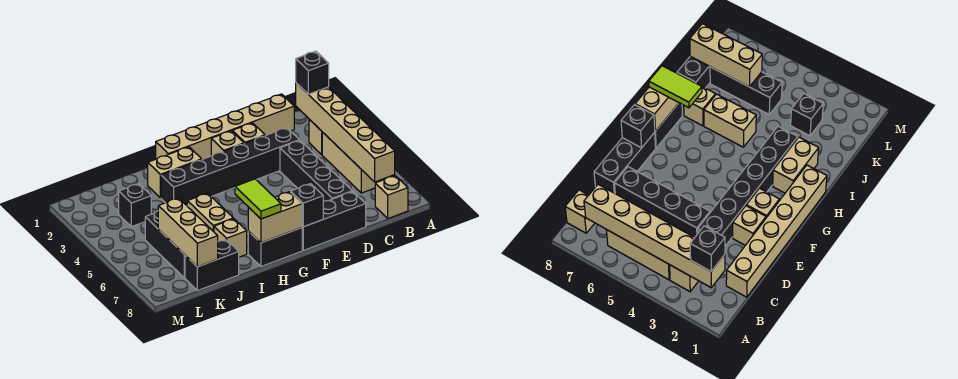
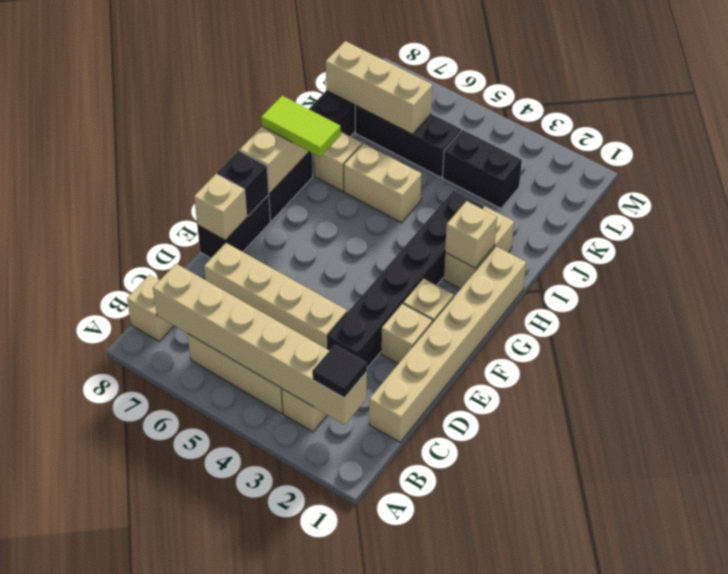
black brick B2 level 3 -> black tile B2 level 3
black brick D4:D7 level 1 -> tan brick D4:D7 level 1
black brick D8:F8 level 1 -> black brick E8:F8 level 1
none -> tan brick E8 level 2
none -> tan brick H2 level 2
black brick K3 level 1 -> black brick K3:K4 level 1

